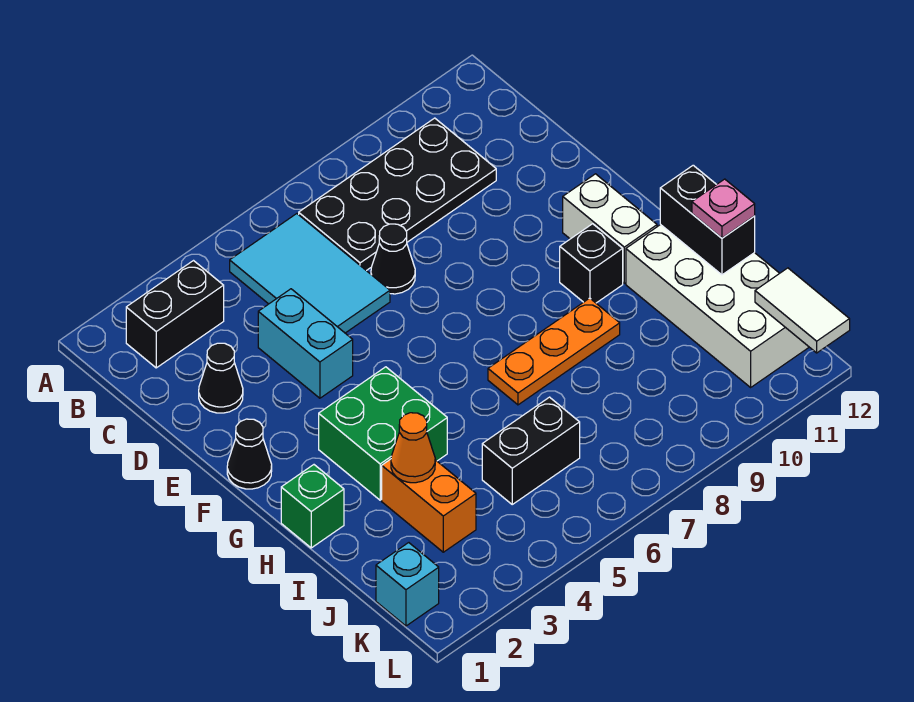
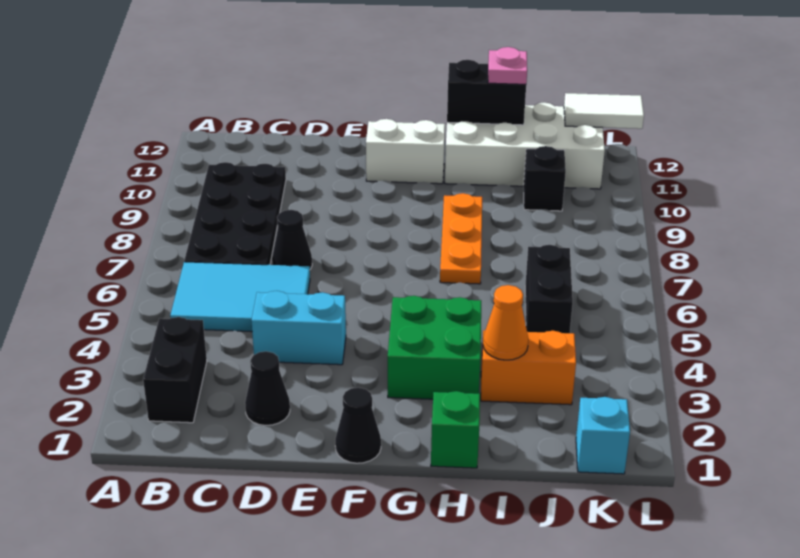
black brick G10 level 1 -> black brick J10 level 1

